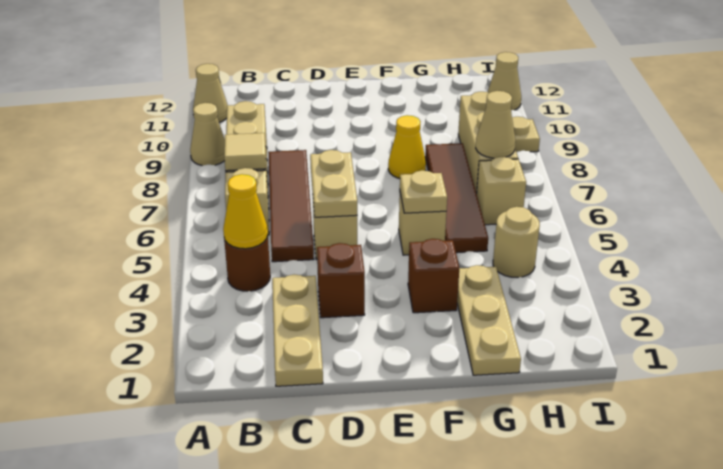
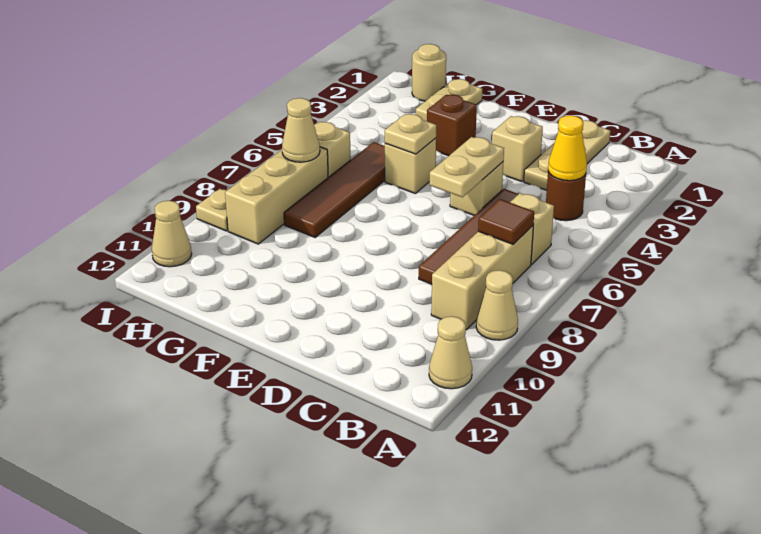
tan tile B7 level 2 -> brown tile B7 level 2
brown brick D3 level 1 -> tan brick D3 level 1
yellow cone F8 level 1 -> none
tan plate G1:G3 level 1 -> tan plate G1:G2 level 1
tan round brick H4 level 1 -> tan round brick H1 level 1

